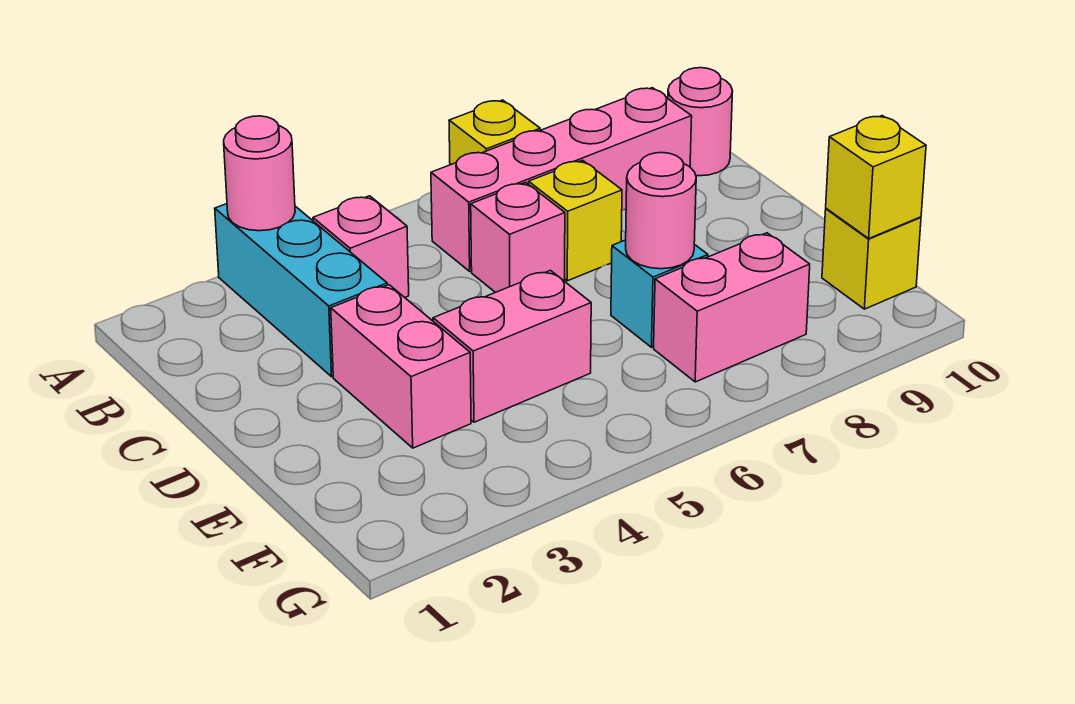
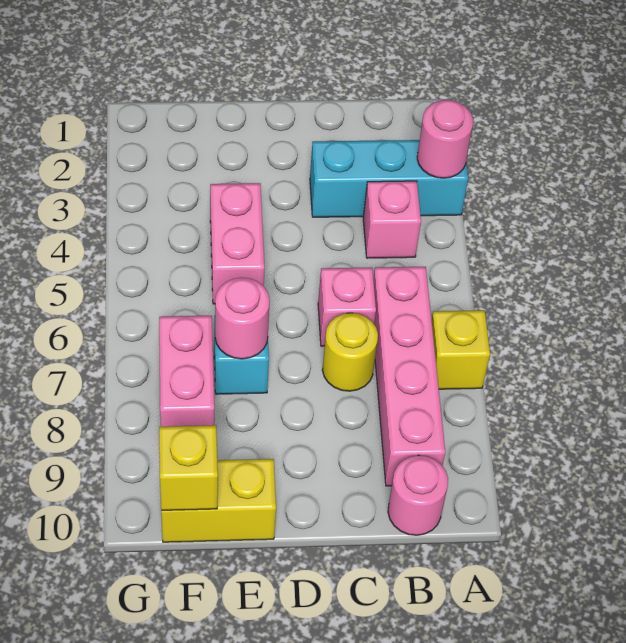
yellow brick C7 level 1 -> yellow round brick C7 level 1
pink brick D3:E3 level 1 -> none
yellow brick F10 level 1 -> yellow brick E10:F10 level 1

